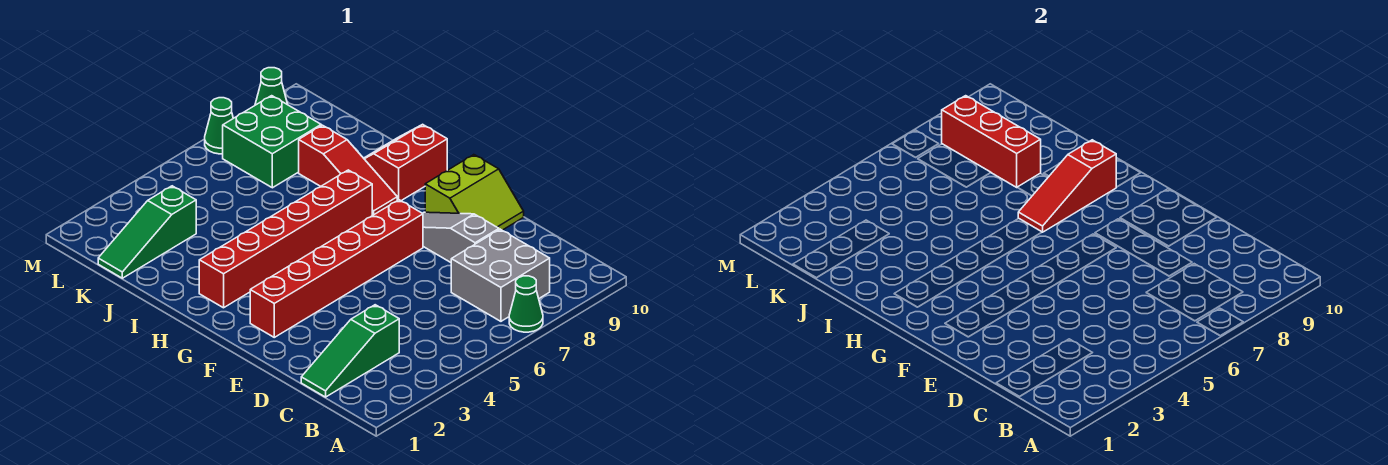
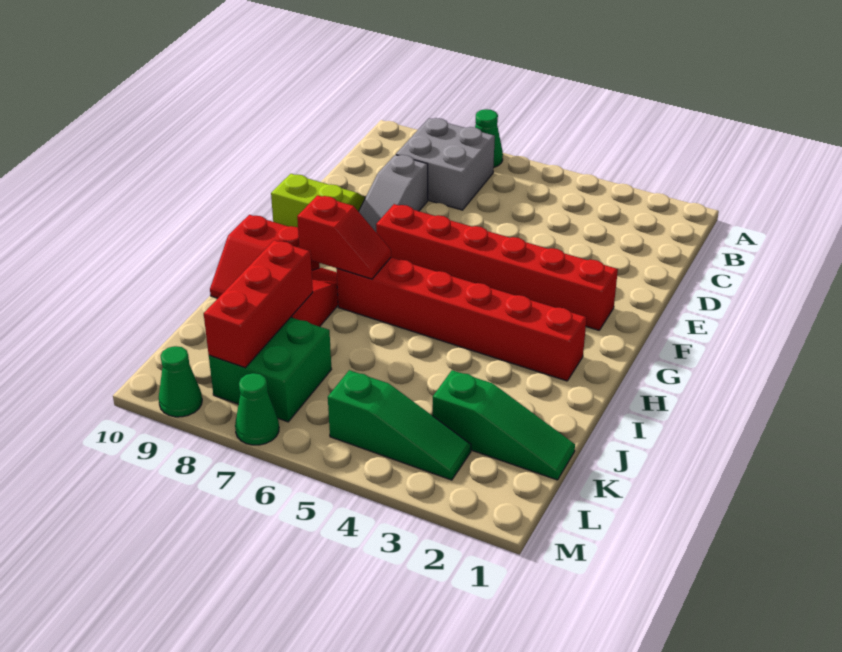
green slope C1:C3 level 1 top 3 -> green slope L3:L5 level 1 top 5
red slope H7:H9 level 2 top 9 -> red slope H7:H8 level 2 top 8

